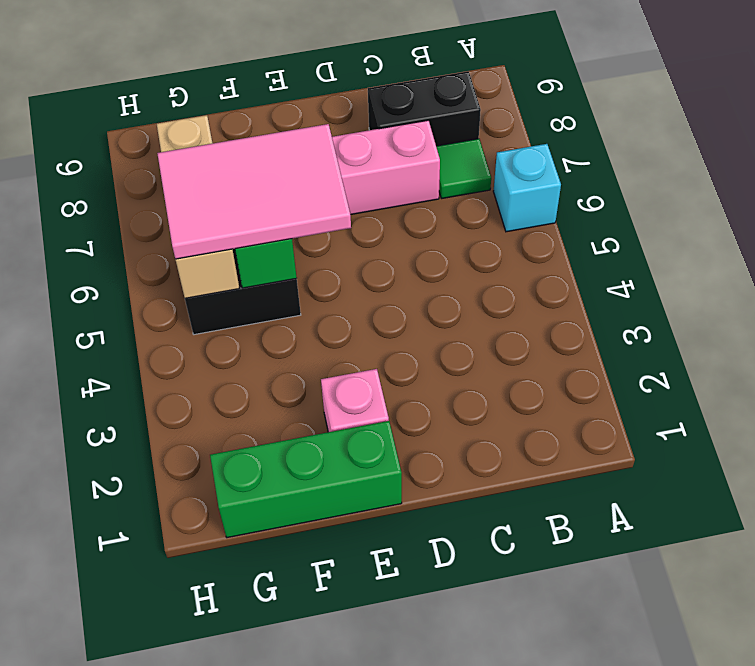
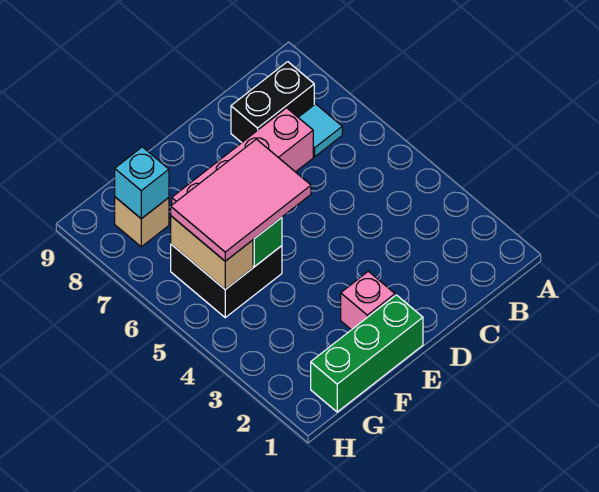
cyan brick A6 level 1 -> cyan brick G8 level 2
green tile B7 level 1 -> cyan tile B7 level 1

